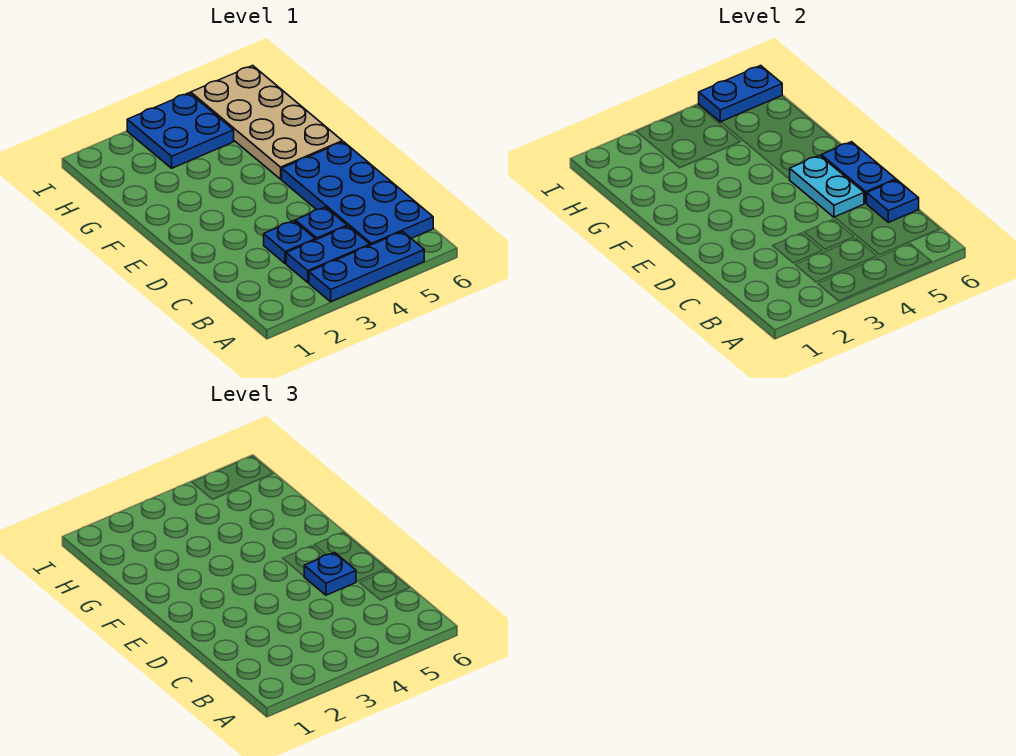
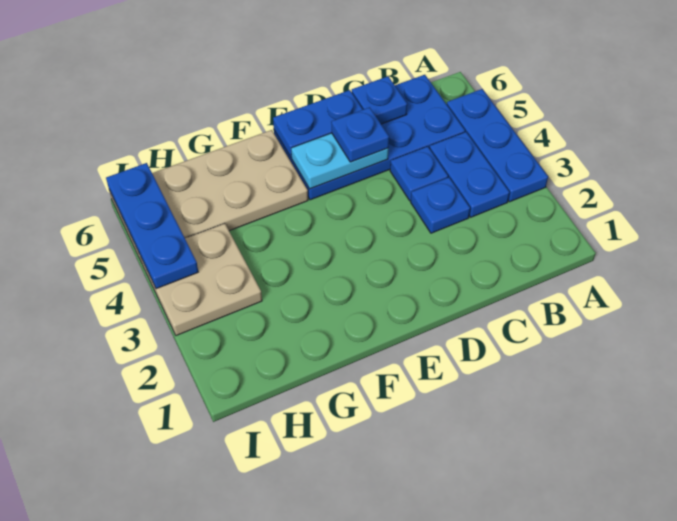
blue plate H3:I4 level 1 -> tan plate H3:I4 level 1
blue plate I5:I6 level 2 -> blue plate I4:I6 level 2

